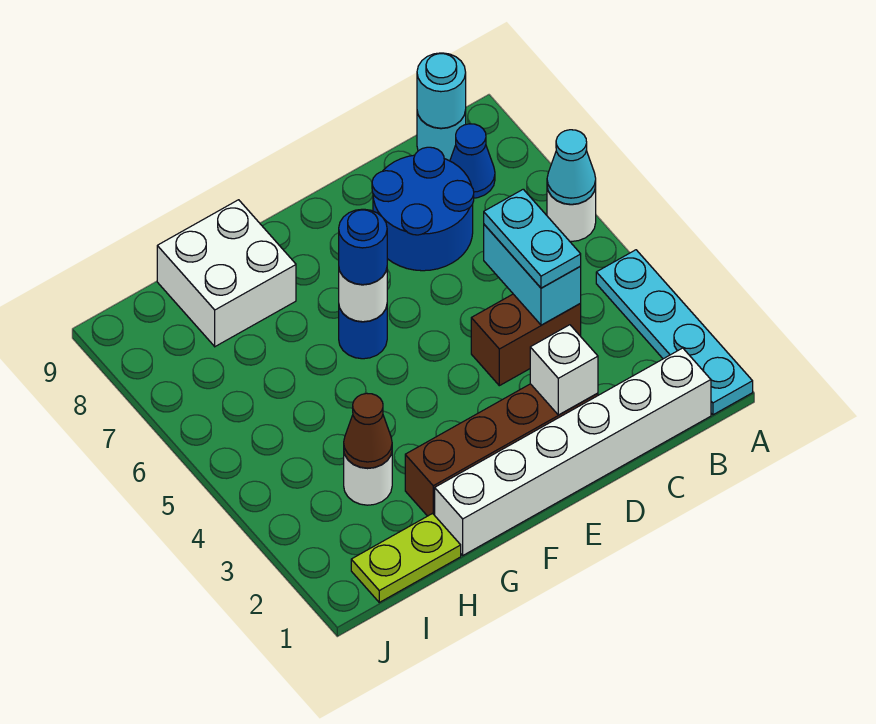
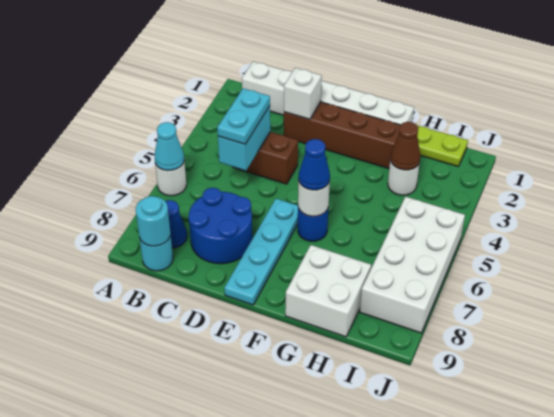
cyan plate A1:A4 level 1 -> cyan plate E6:E9 level 1
blue round brick F6 level 3 -> blue cone F6 level 3
none -> white brick I5:J8 level 1

